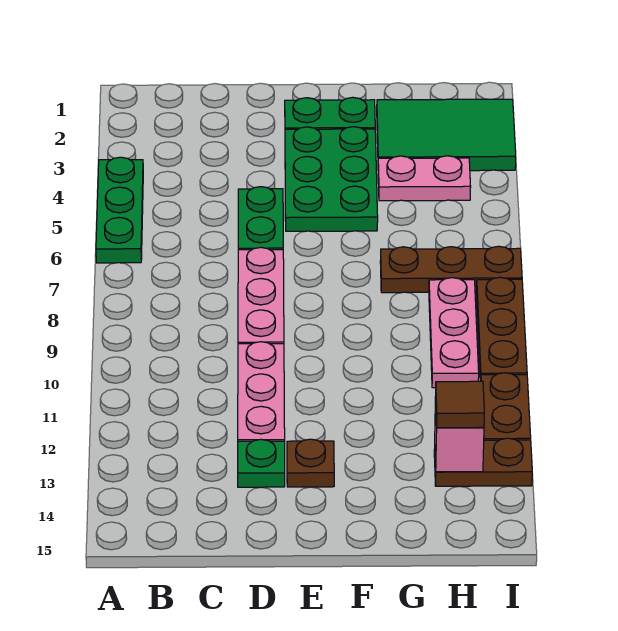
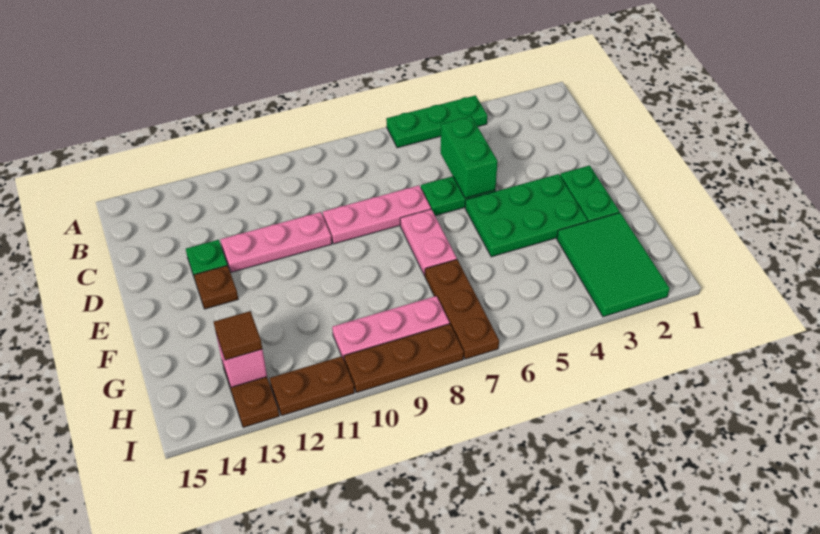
none -> green brick C5:D5 level 2
pink plate G4:H4 level 1 -> pink plate E7:F7 level 1

